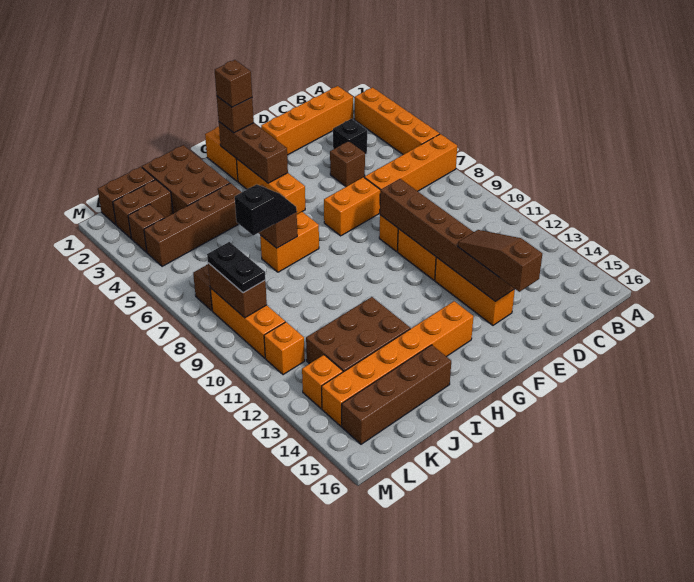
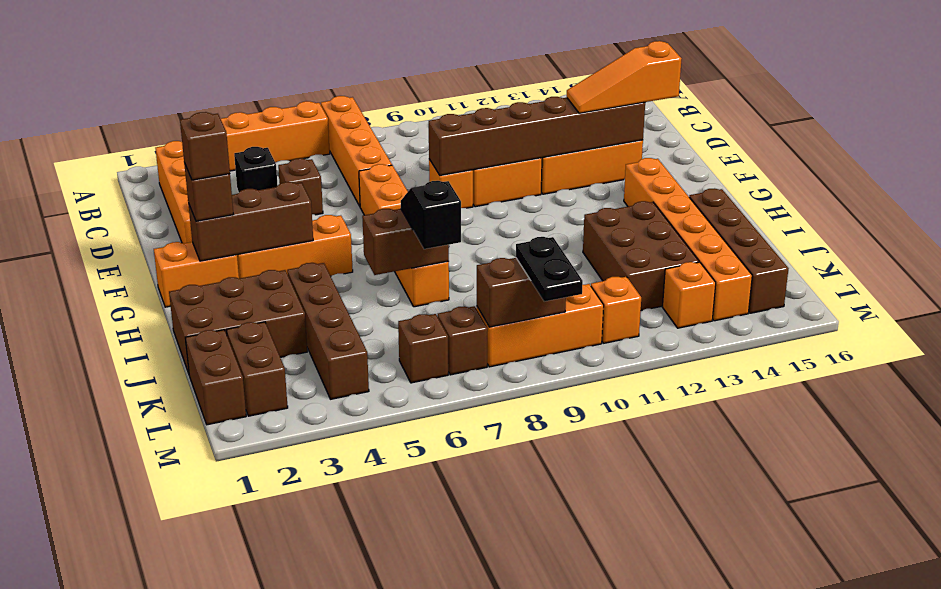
brown slope E13:E15 level 3 top 15 -> orange slope E13:E15 level 3 top 15
brown brick L3 level 1 -> brown brick L6 level 1
black plate L8:L9 level 3 -> black plate L9:M9 level 3

